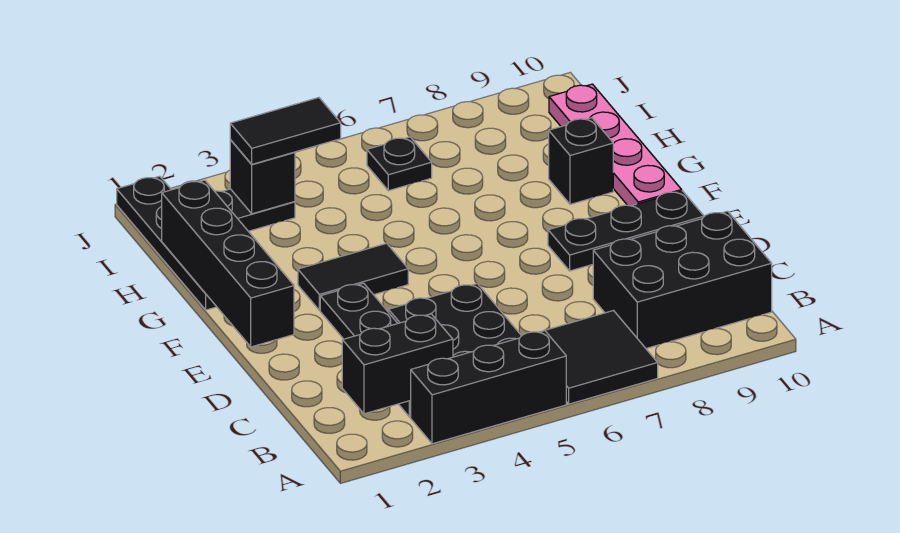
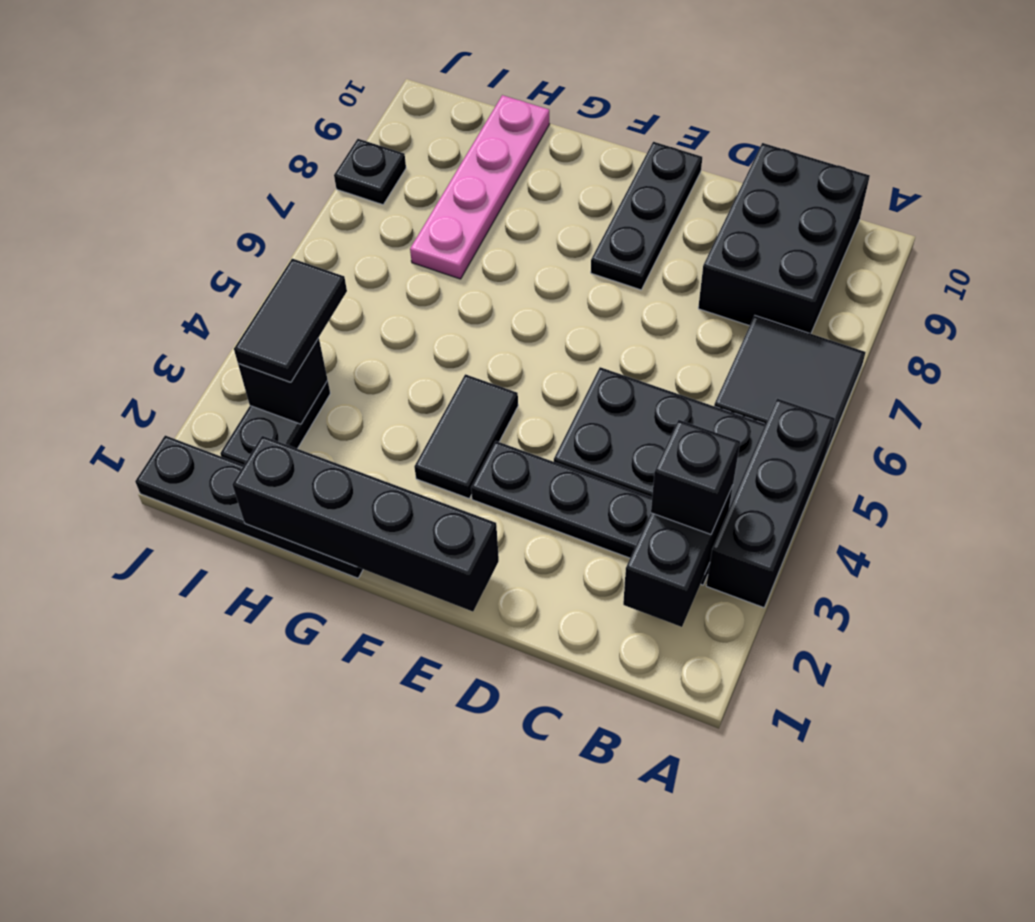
pink plate F10:I10 level 1 -> pink plate H7:H10 level 1
black brick G9 level 1 -> black brick B3 level 3
black plate I6 level 1 -> black plate J8 level 1

